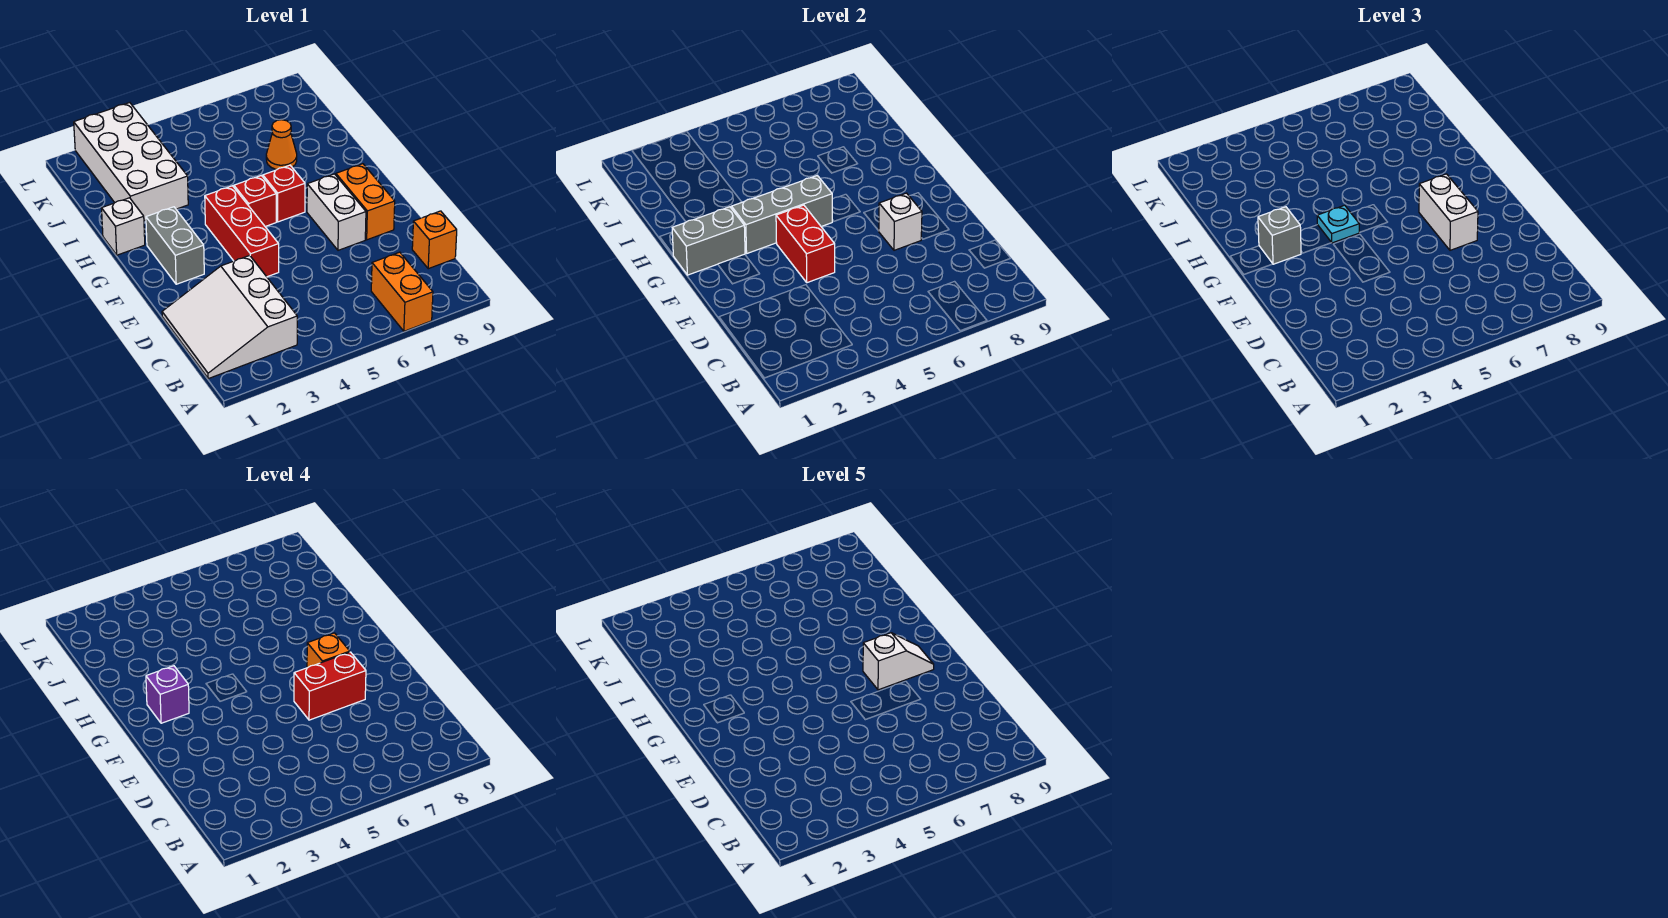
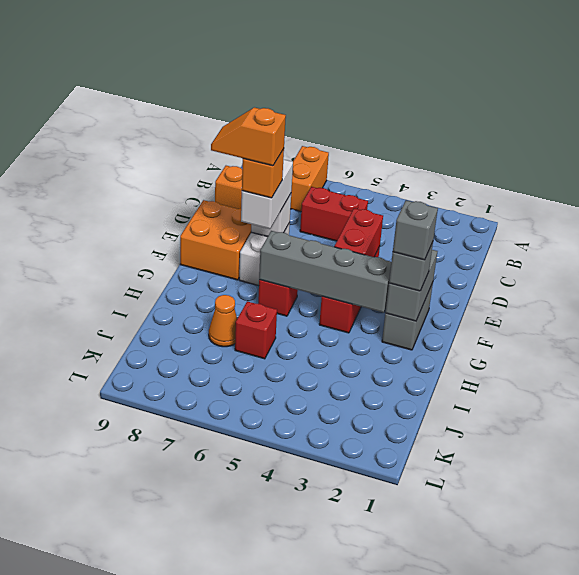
white slope B1:D3 level 1 top 3 -> none
red brick E6:E7 level 4 -> red brick C5:C6 level 1
orange brick E8:F8 level 1 -> orange brick E8:F9 level 1
white slope F7:F8 level 5 top 7 -> orange slope F7:F8 level 5 top 7
grey brick G1:G2 level 2 -> grey brick F2:G2 level 2
purple brick G2 level 4 -> grey brick G2 level 4
grey brick G3:G5 level 2 -> grey brick G3:G6 level 2
cyan plate G4 level 3 -> none
red brick G5 level 1 -> red brick I6 level 1
white brick H1 level 1 -> none
white brick I2:L3 level 1 -> none

